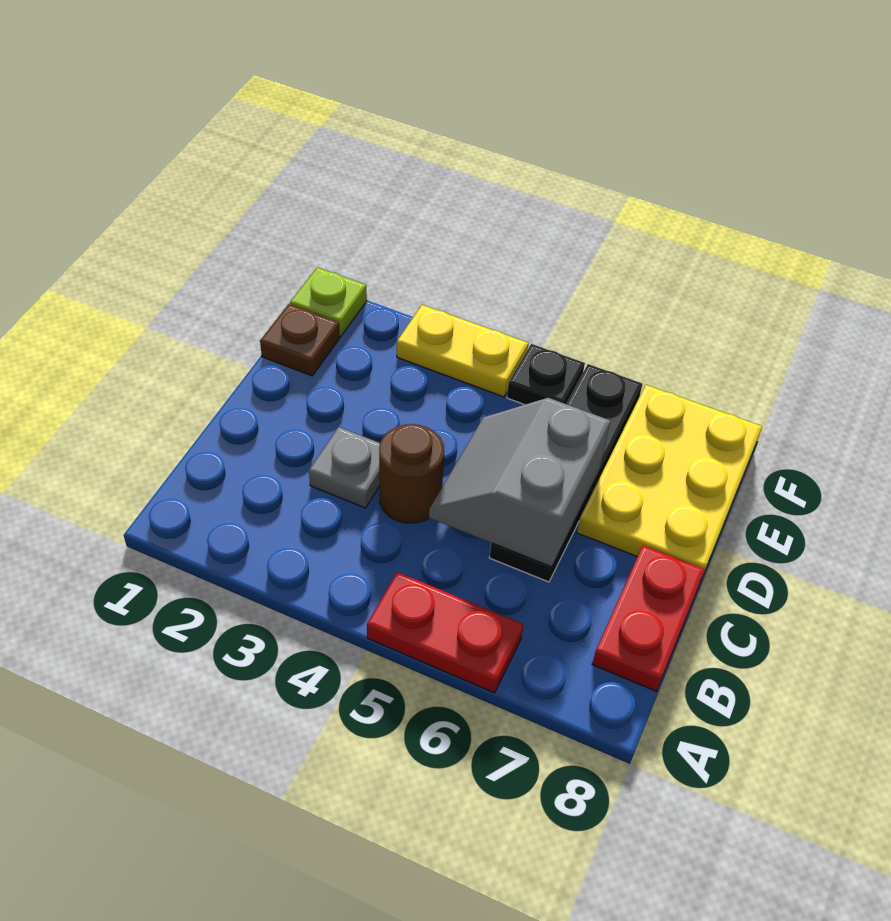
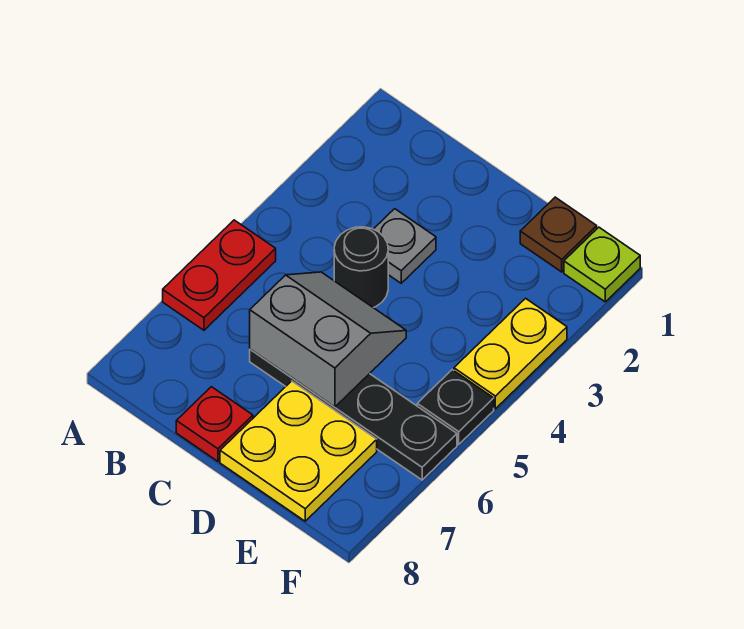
red plate B8:C8 level 1 -> red plate C8 level 1
brown round brick C4 level 1 -> black round brick C4 level 1
yellow plate D7:F8 level 1 -> yellow plate D7:E8 level 1

